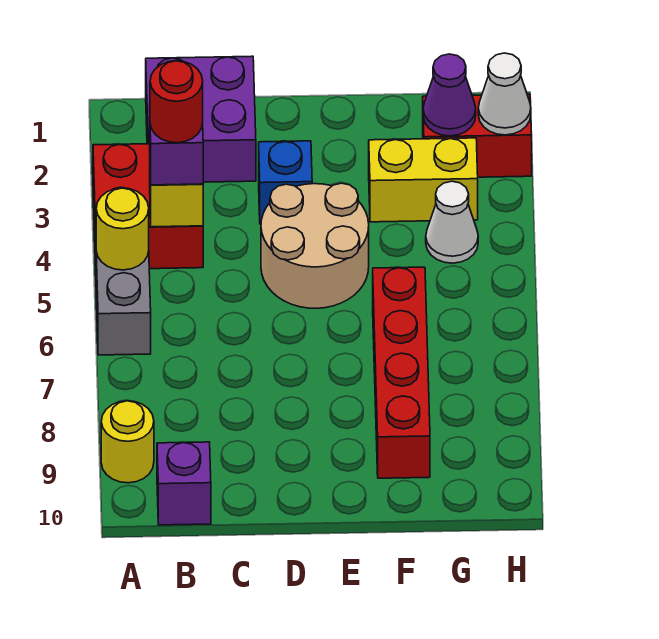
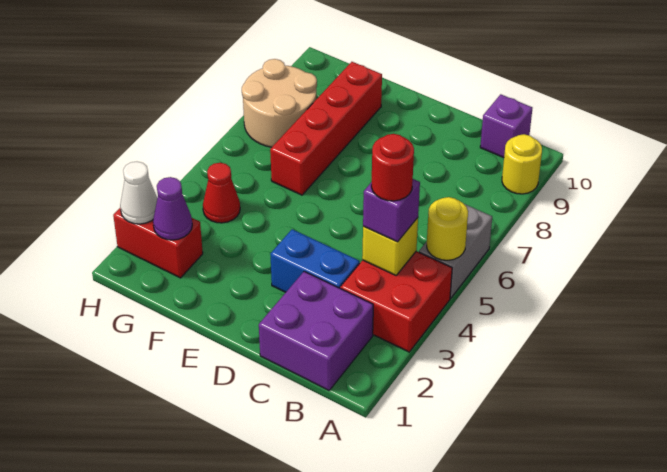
blue brick D3 level 1 -> blue brick C3:D3 level 1
tan round brick D4:E5 level 1 -> tan round brick G7:H8 level 1
yellow brick F3:G3 level 1 -> none
white cone G4 level 1 -> red cone G4 level 1

